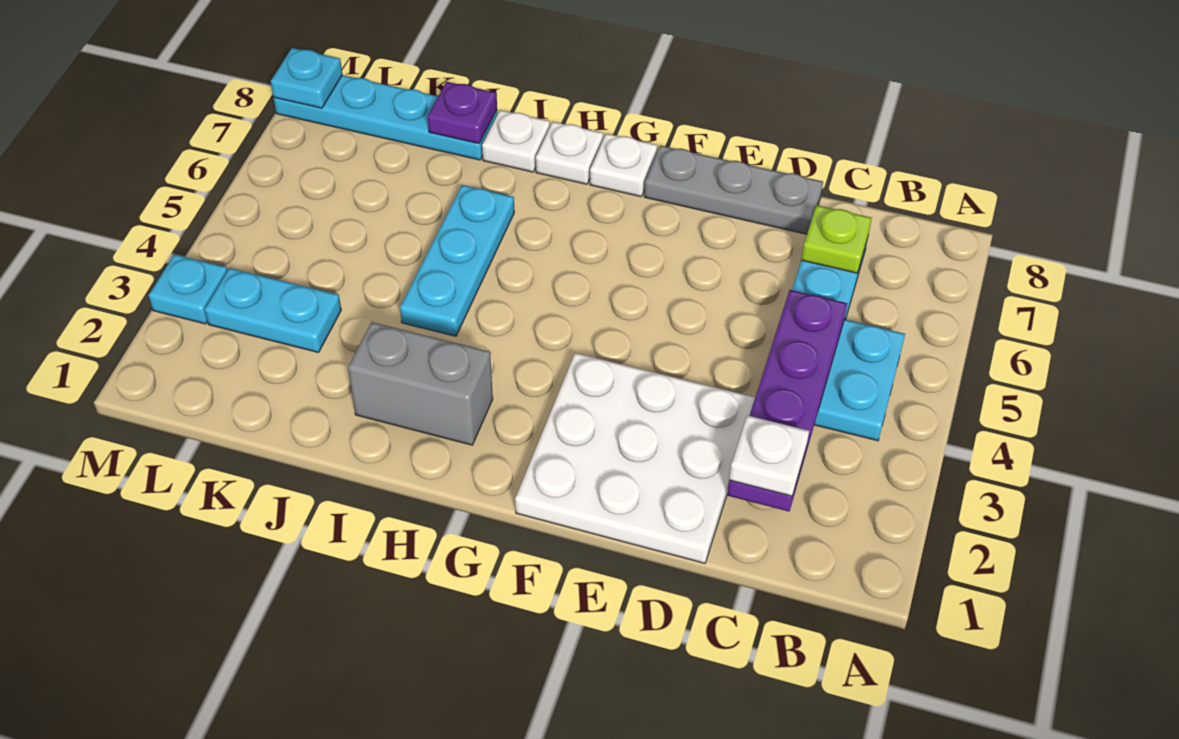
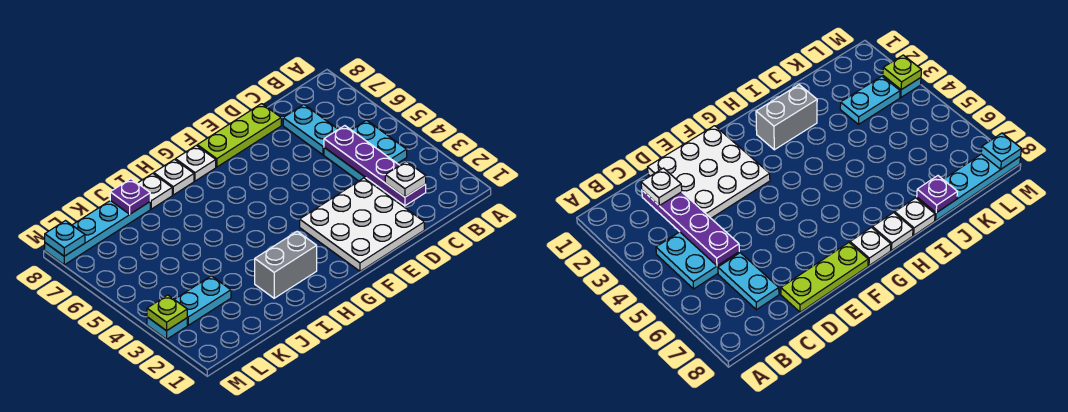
lime plate C7 level 2 -> lime plate M3 level 2
grey plate D8:F8 level 1 -> lime plate D8:F8 level 1
cyan plate I4:I6 level 1 -> none

